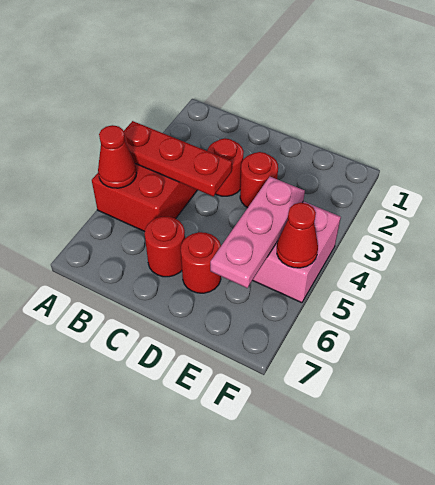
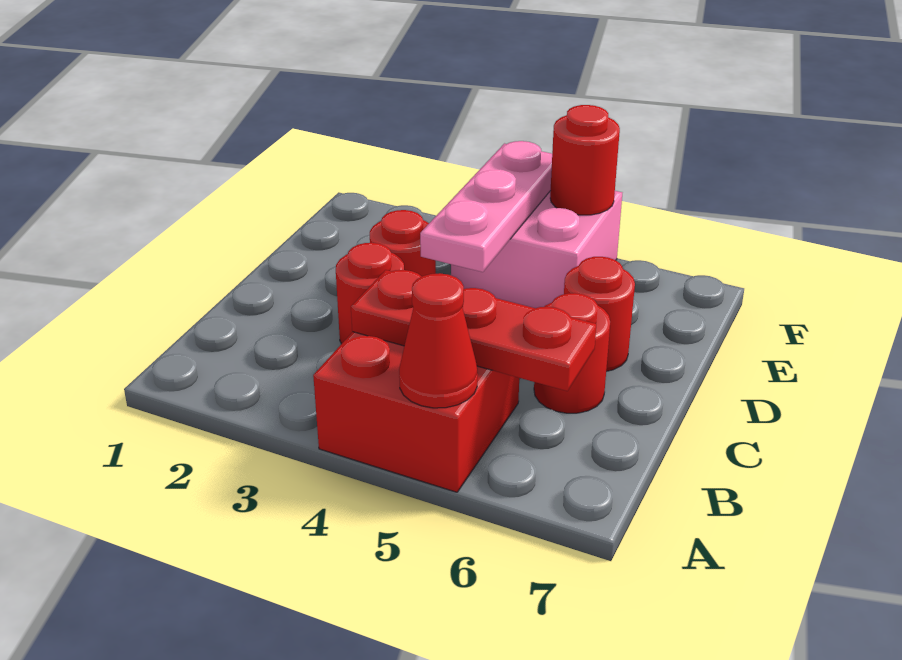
red plate A4:C4 level 2 -> red plate B4:B6 level 2
pink plate E4:E6 level 2 -> pink plate D4:F4 level 2
red cone F5 level 2 -> red round brick F5 level 2

